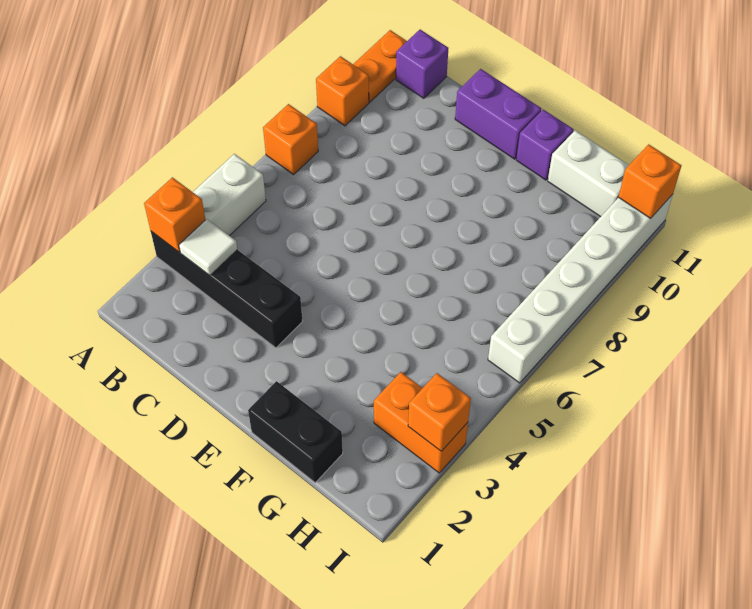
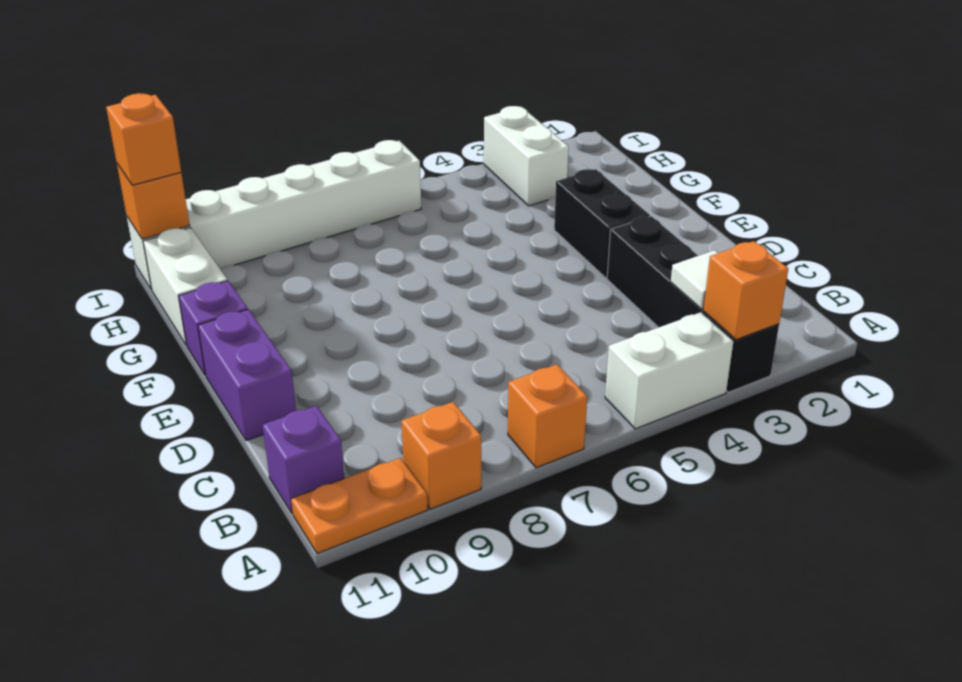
black brick F1:G1 level 1 -> black brick E3:F3 level 1
orange brick H3:I3 level 1 -> white brick H3:I3 level 1
orange brick I3 level 2 -> orange brick I11 level 3

